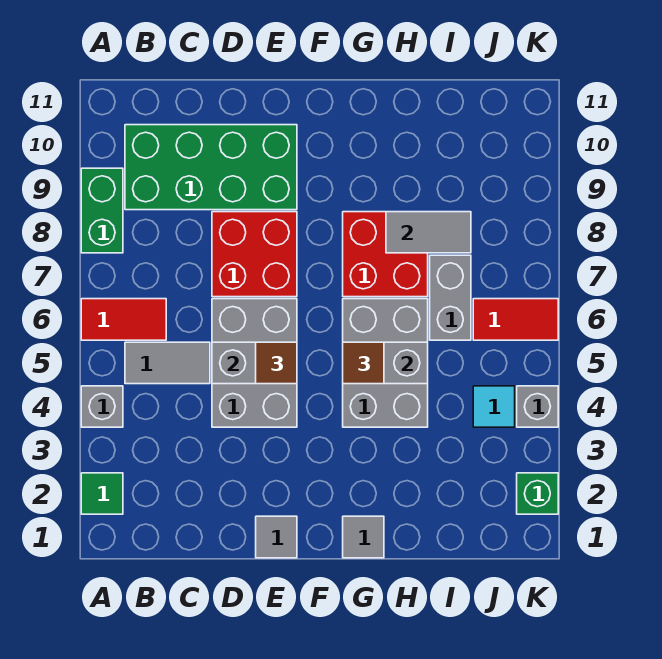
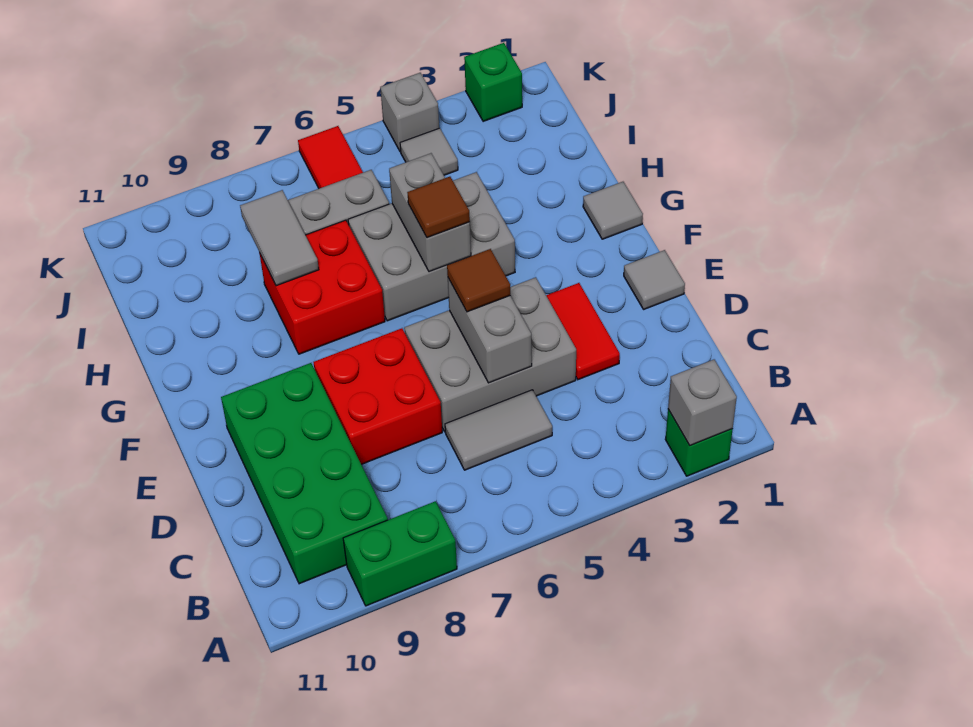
green tile A2 level 1 -> green brick A2 level 1
grey brick A4 level 1 -> grey brick A2 level 2
red tile A6:B6 level 1 -> red tile D3:E3 level 1
grey tile B5:C5 level 1 -> grey tile C5:C6 level 1
cyan tile J4 level 1 -> grey tile J4 level 1

